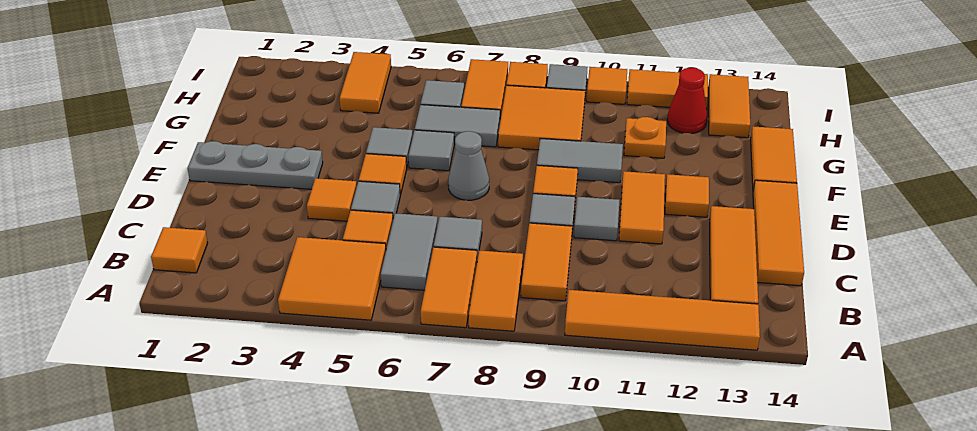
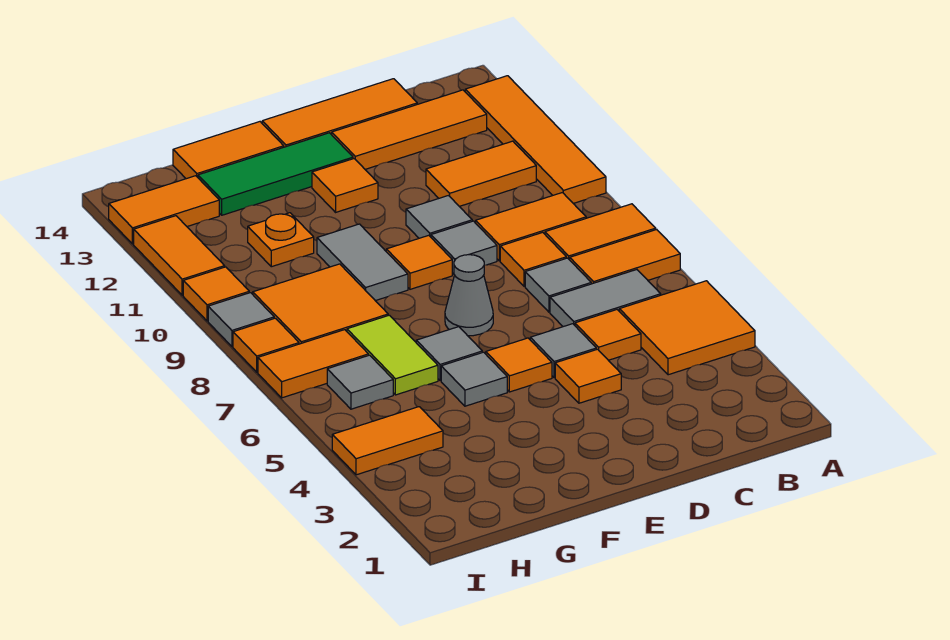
orange tile B1 level 1 -> orange tile C8 level 1
orange tile D11:E11 level 1 -> orange tile B11:C11 level 1
grey plate E1:E3 level 1 -> none
none -> green tile E13:G13 level 1
grey tile G6:G7 level 1 -> lime tile G6:G7 level 1
red cone H12 level 1 -> none

